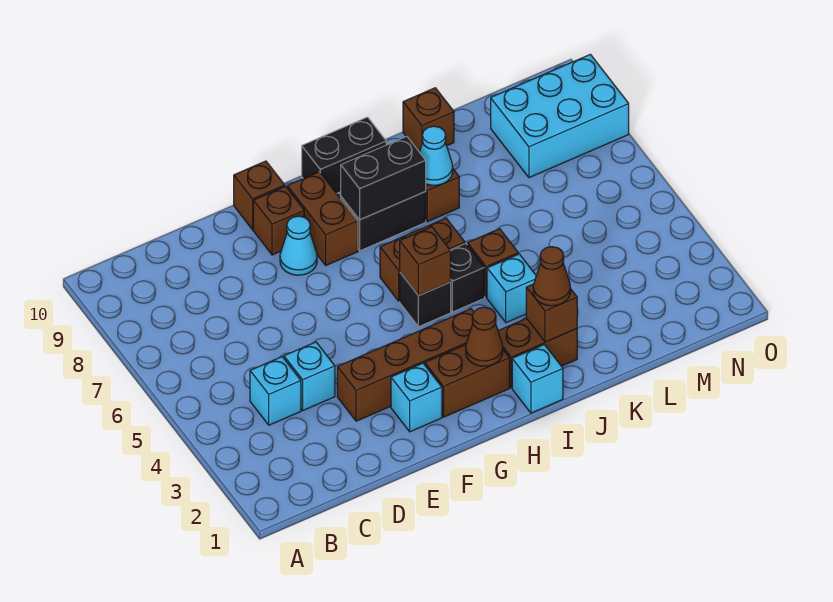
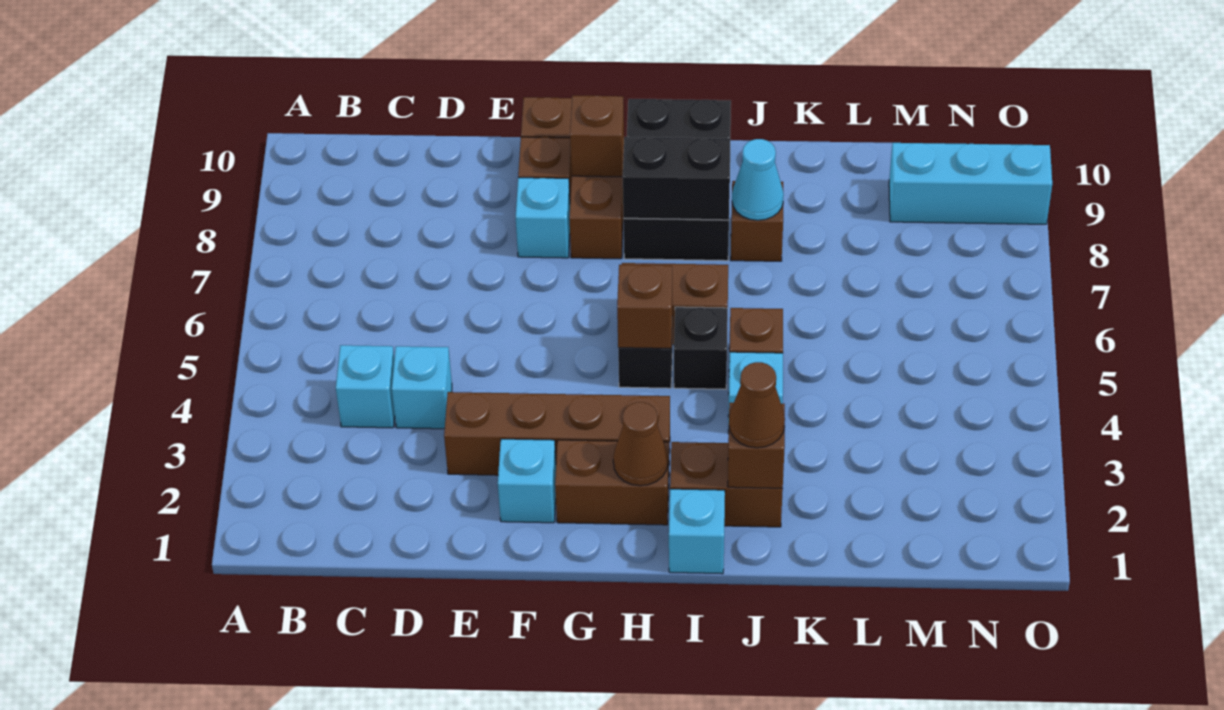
cyan cone F8 level 1 -> cyan brick F8 level 1
brown brick K10 level 1 -> brown brick G9 level 2
cyan brick M8:O9 level 1 -> cyan brick M9:O9 level 1

